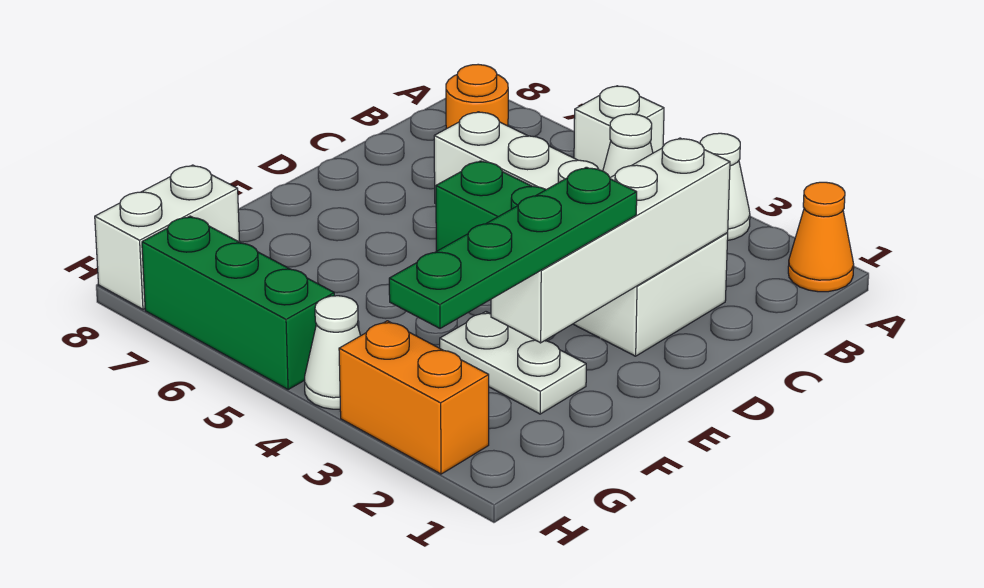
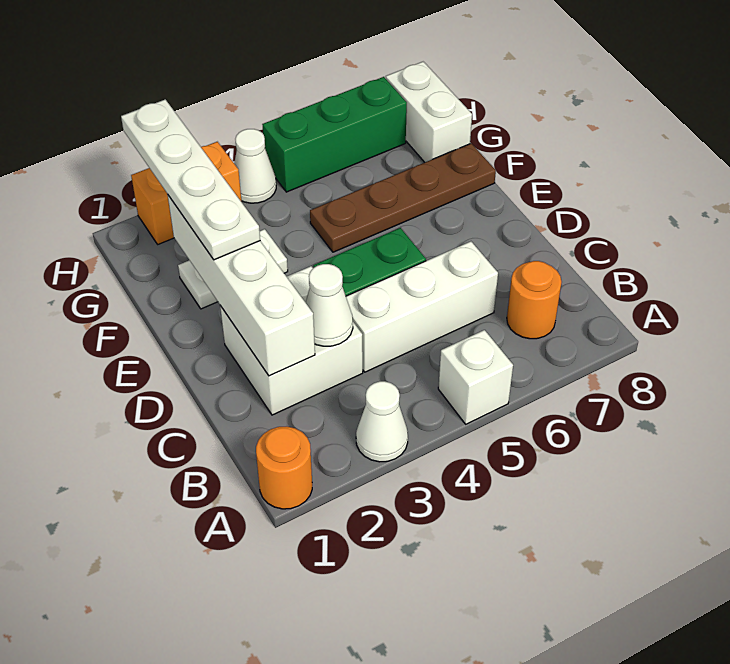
orange cone A1 level 1 -> orange round brick A1 level 1
green plate E2:H2 level 3 -> white plate E2:H2 level 3
none -> brown plate F5:F8 level 1

